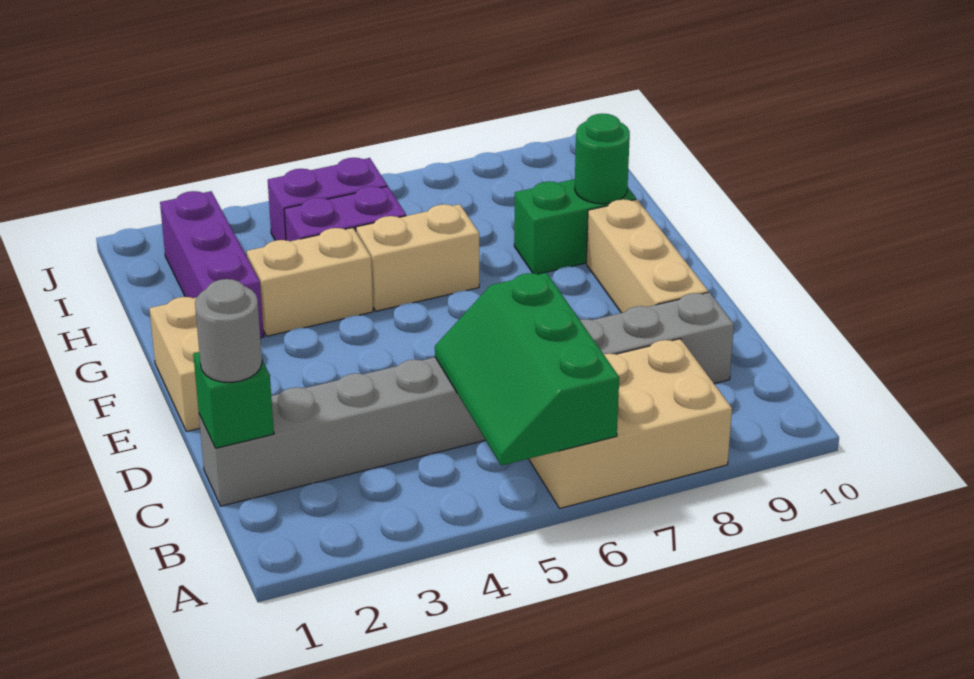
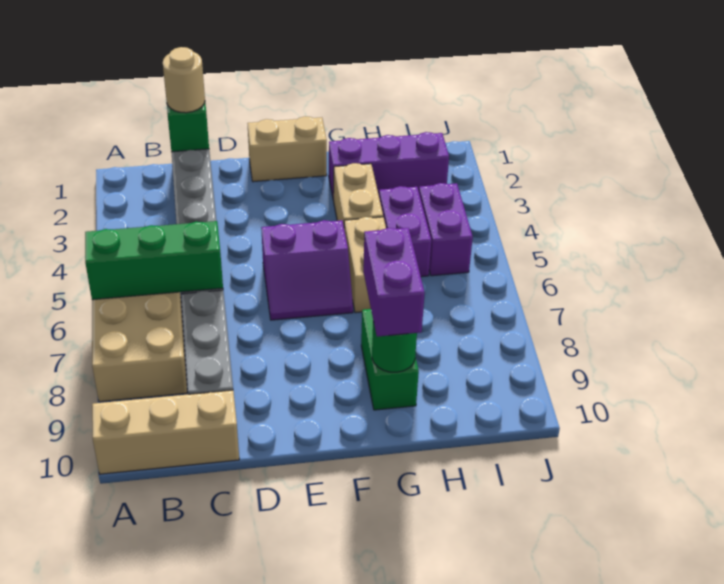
grey round brick C1 level 3 -> tan round brick C1 level 3
tan brick D9:F9 level 1 -> tan brick A10:C10 level 1
none -> purple slope E5:F6 level 1 top 5
none -> purple brick G8:G9 level 3

